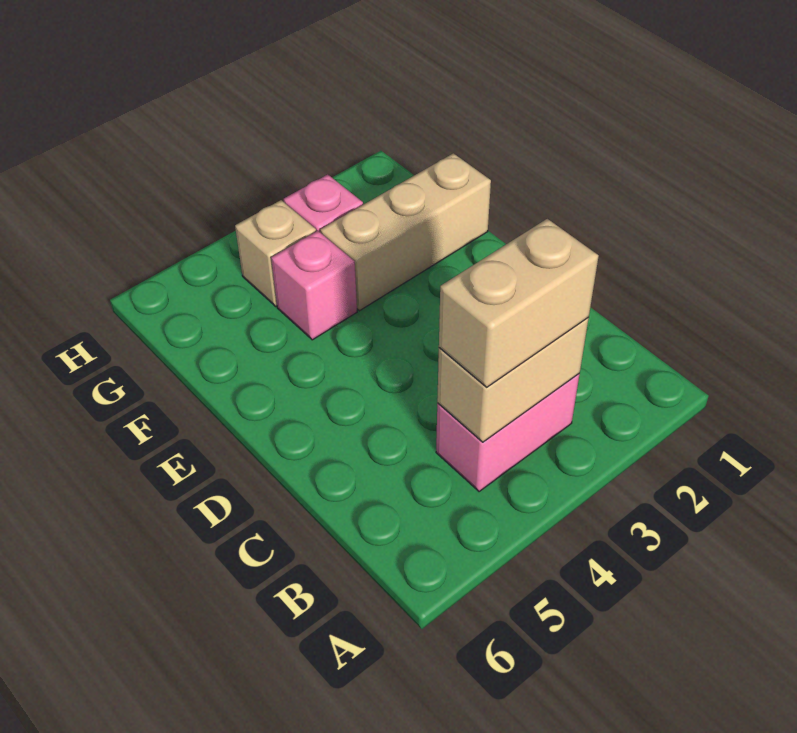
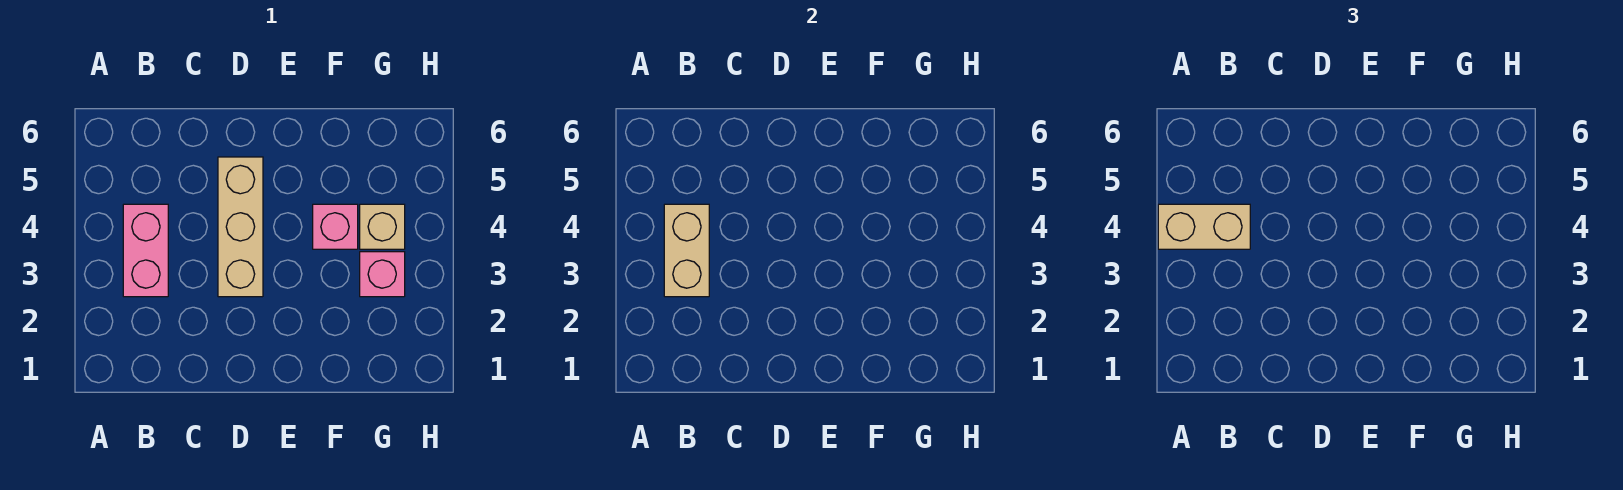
tan brick B3:B4 level 3 -> tan brick A4:B4 level 3
tan brick F1:F3 level 1 -> tan brick D3:D5 level 1

